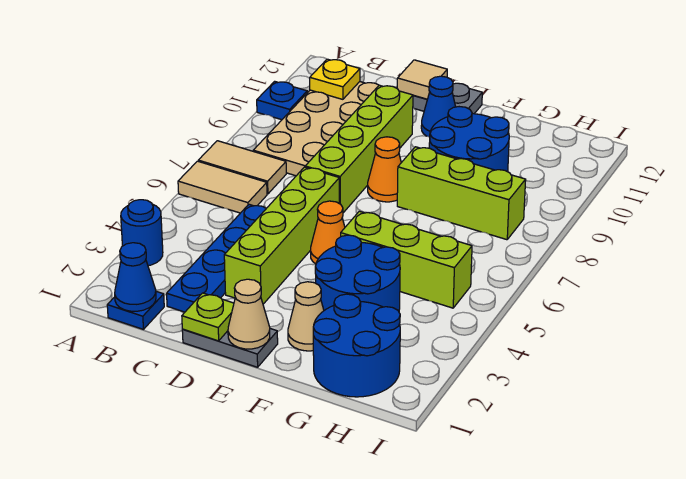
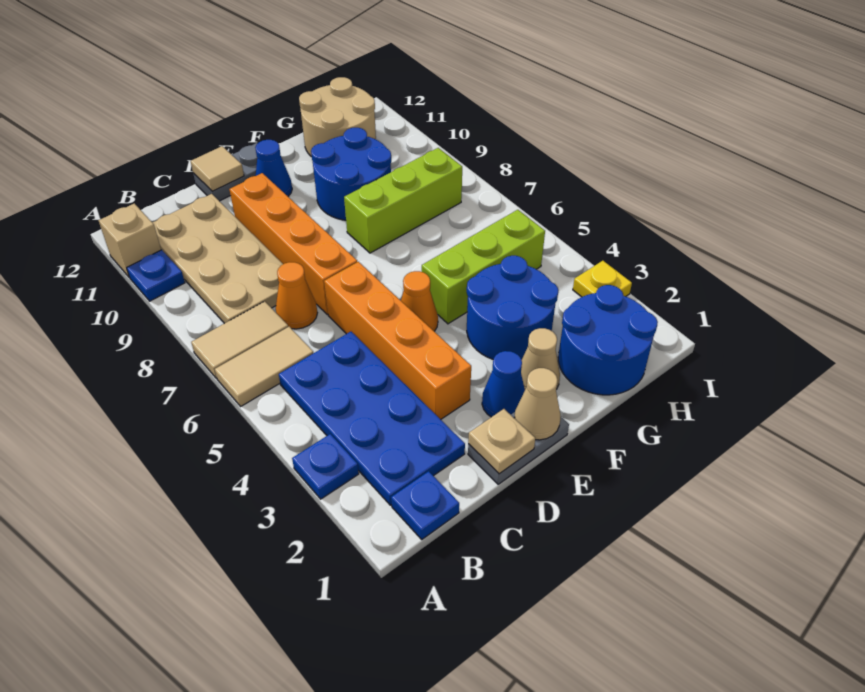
blue round brick A3 level 1 -> blue plate A3 level 1
none -> tan brick A11 level 1
blue cone B1 level 2 -> blue cone E2 level 1
yellow plate B11 level 2 -> yellow plate I3 level 1
blue plate C2:C5 level 1 -> blue plate B2:C5 level 1
lime plate D1 level 2 -> tan plate D1 level 2
lime brick D3:D6 level 1 -> orange brick D3:D6 level 1
lime brick D7:D10 level 1 -> orange brick D7:D10 level 1
orange cone E8 level 1 -> orange cone C7 level 1
none -> tan round brick G11:H12 level 1

